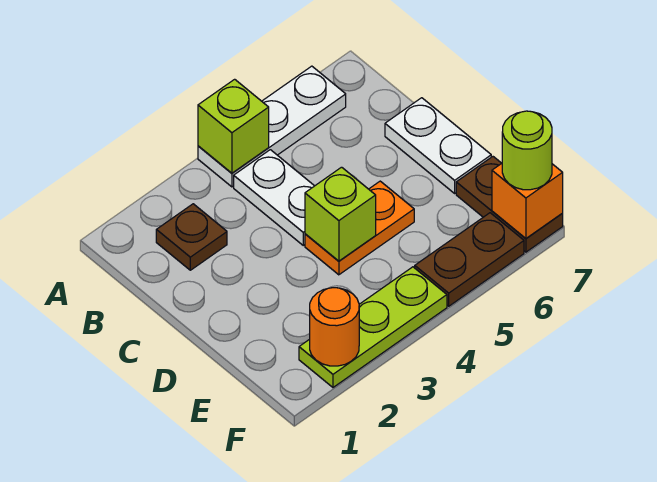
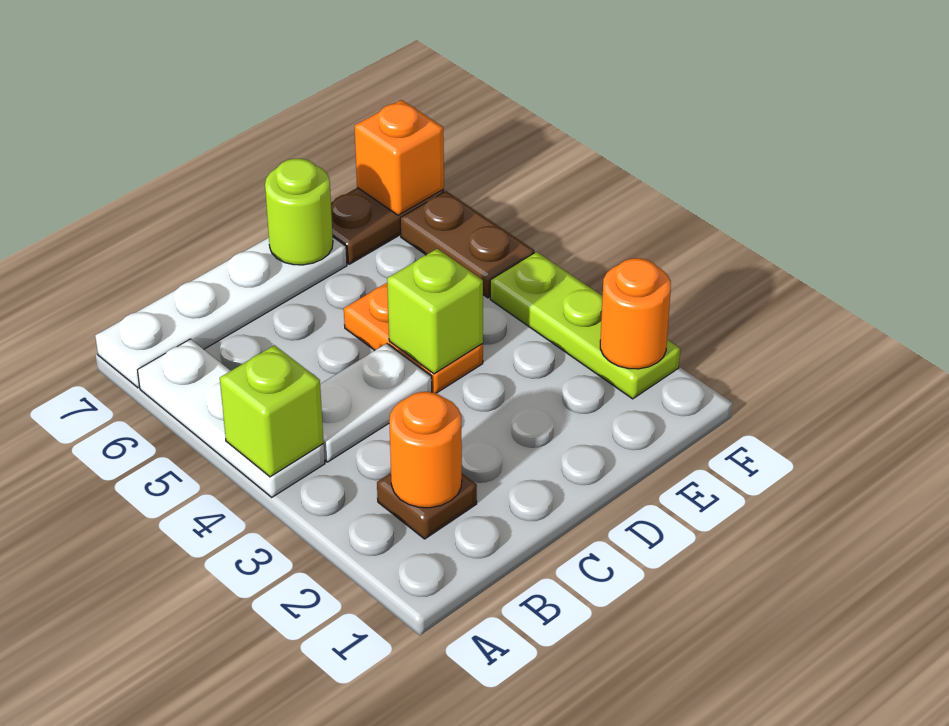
none -> orange round brick B2 level 2
white plate C7:D7 level 1 -> white plate A7:D7 level 1
lime round brick F7 level 3 -> lime round brick D7 level 2

